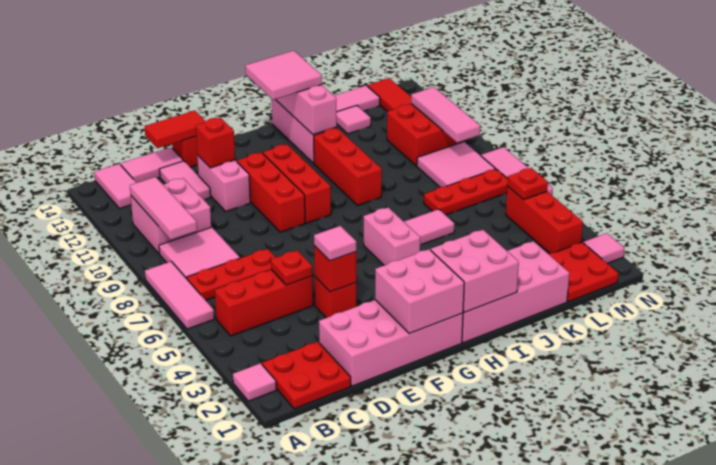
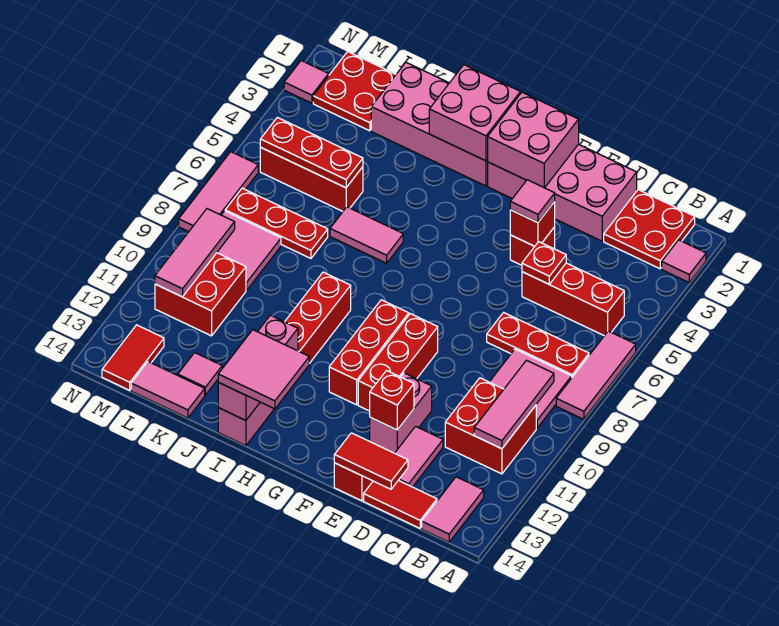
pink brick B10:C11 level 1 -> red brick B10:C11 level 1
pink tile C14:D14 level 1 -> red tile C14:D14 level 1
pink brick H5:H6 level 1 -> none
red brick M3:M5 level 1 -> red brick K5:M5 level 1
red plate M5 level 2 -> red plate K5:M5 level 2

